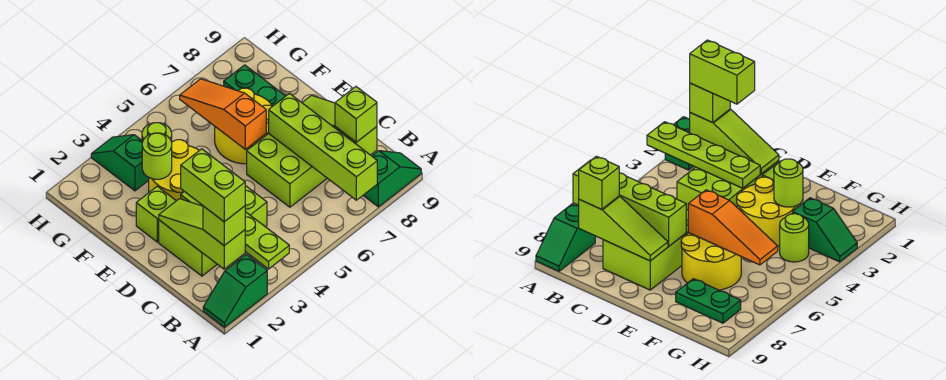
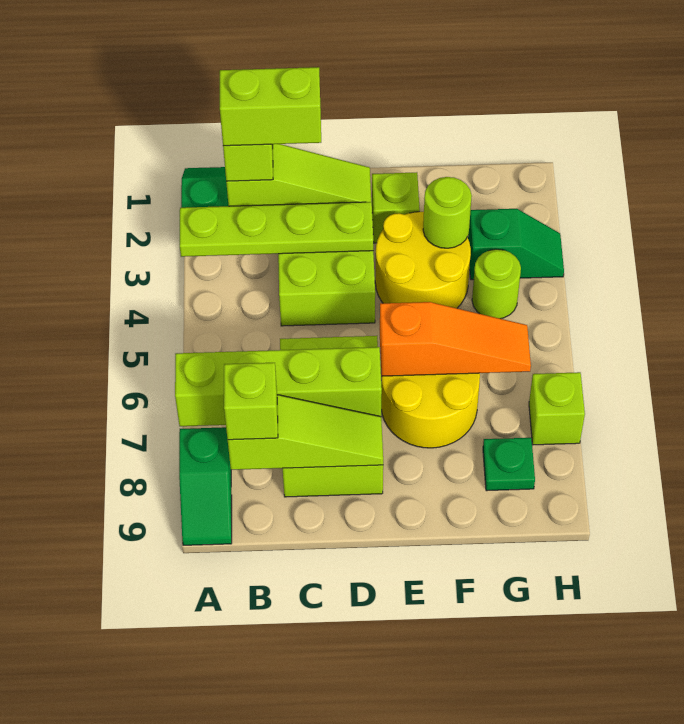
green plate F8:G8 level 1 -> green plate G8 level 1
none -> lime brick H7 level 1

